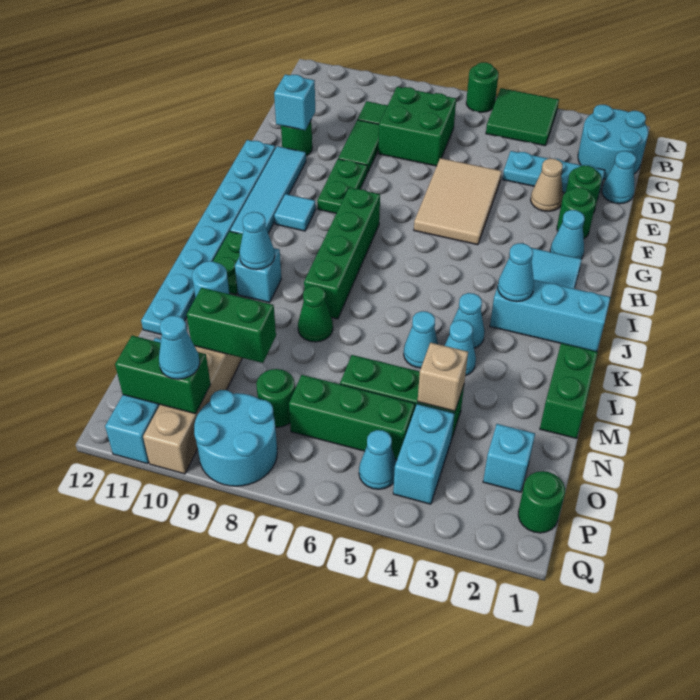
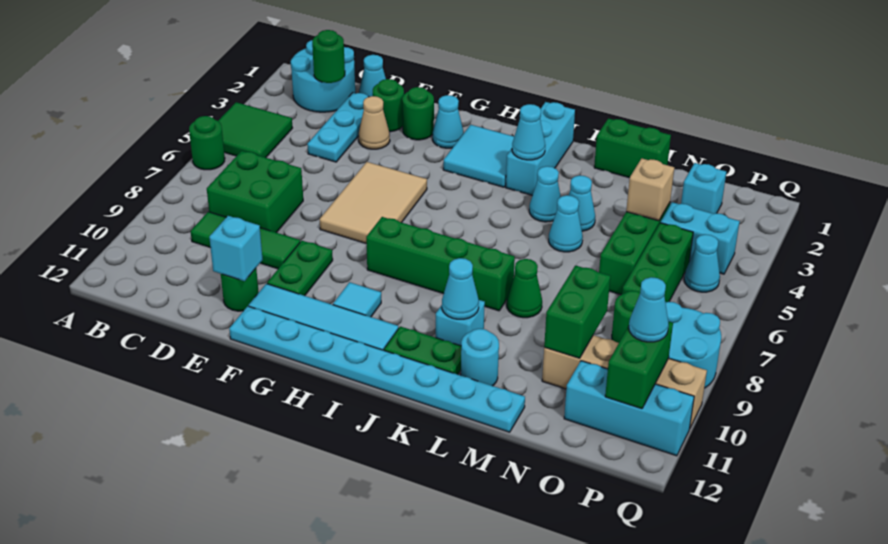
tan tile E5:G6 level 1 -> tan tile F5:G7 level 1
green plate F9:G9 level 1 -> green plate F9:F10 level 1
green round brick P1 level 1 -> green round brick C2 level 2

